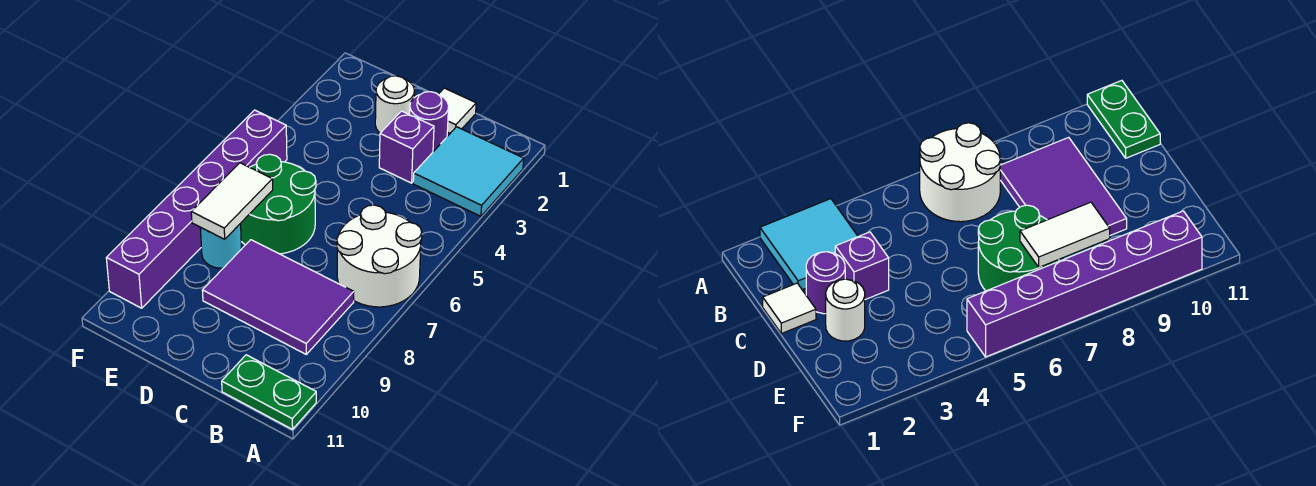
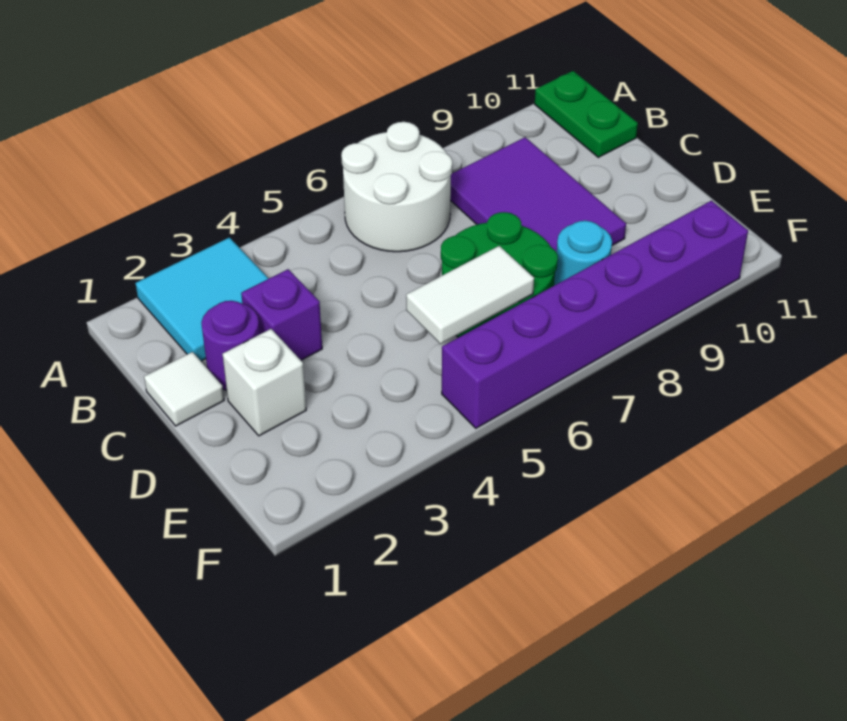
white round brick D2 level 1 -> white brick D2 level 1
white tile E7:E8 level 2 -> white tile E5:E6 level 2

